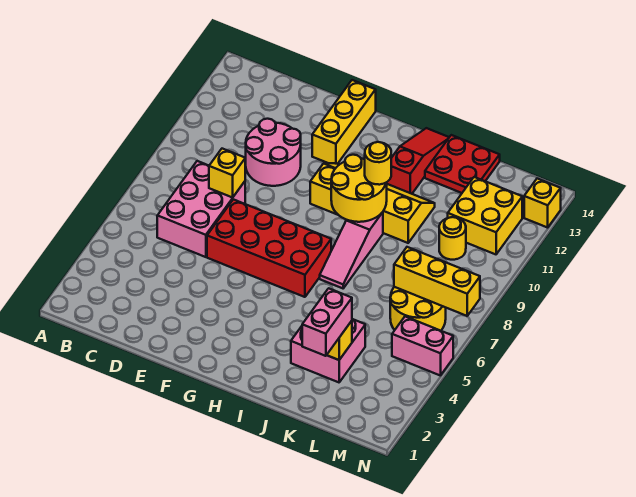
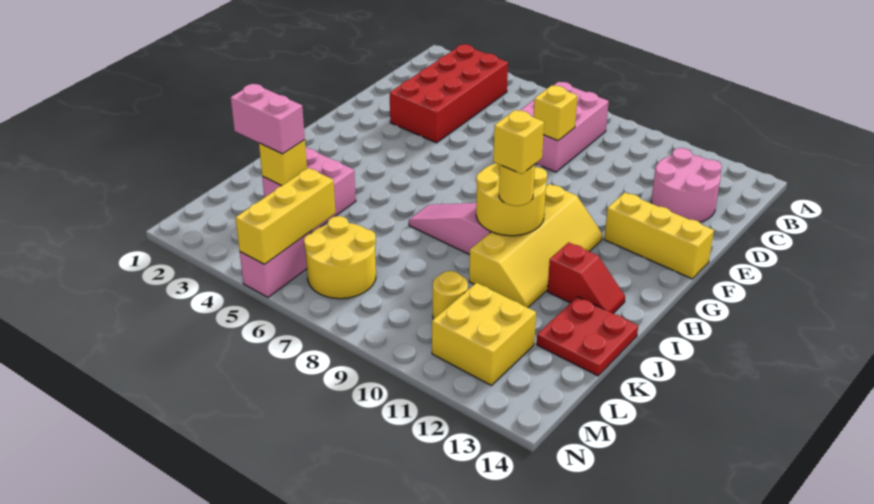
pink brick C6:D8 level 1 -> pink brick B7:D8 level 1
pink round brick D10:E11 level 1 -> pink round brick C12:D13 level 1
red brick E6:H7 level 1 -> red brick B3:E4 level 1
red slope I12:I14 level 1 top 12 -> red slope I12:I13 level 1 top 12
yellow brick L7:N7 level 2 -> yellow brick L5:N5 level 2
yellow brick N13 level 1 -> yellow brick I10 level 4

